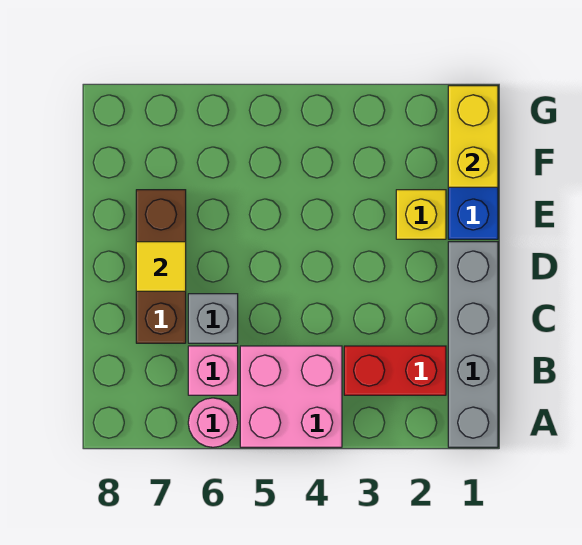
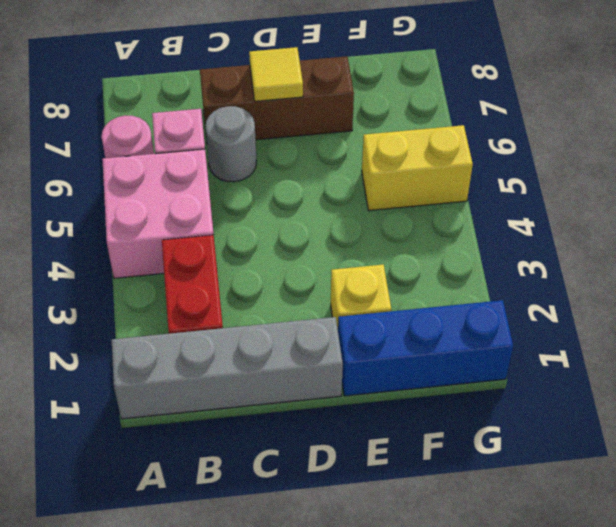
grey brick C6 level 1 -> grey round brick C6 level 1
yellow brick F1:G1 level 2 -> yellow brick F5:G5 level 1

